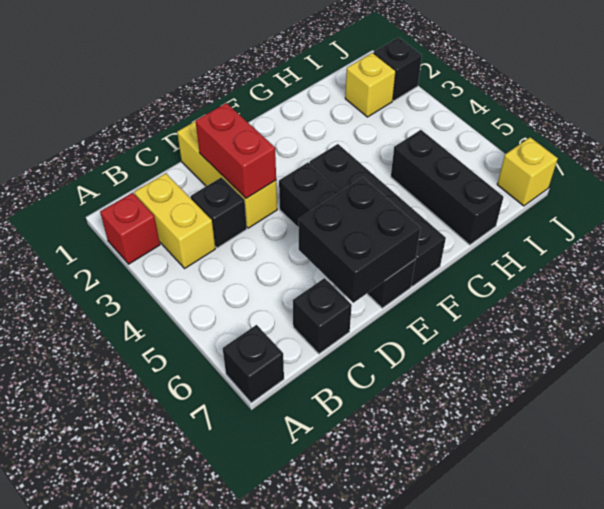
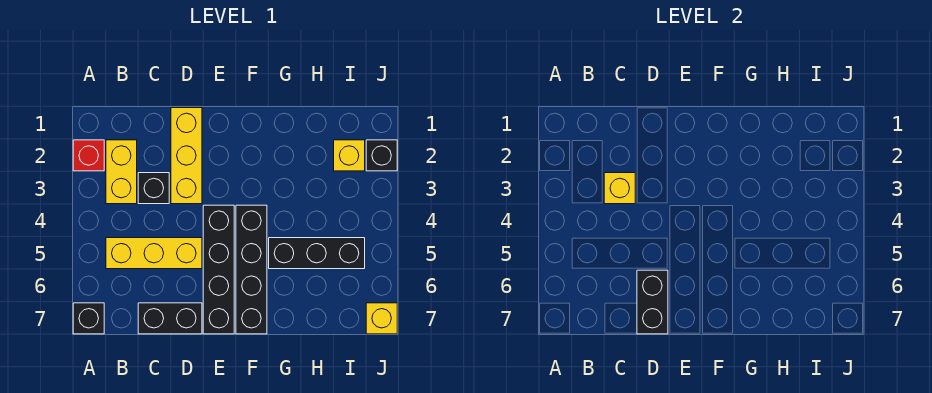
none -> yellow brick B5:D5 level 1
none -> yellow brick C3 level 2
black brick C7 level 1 -> black brick C7:D7 level 1
red brick D2:D3 level 2 -> none
black brick D6:E7 level 2 -> black brick D6:D7 level 2
black brick H5:H7 level 1 -> black brick G5:I5 level 1

